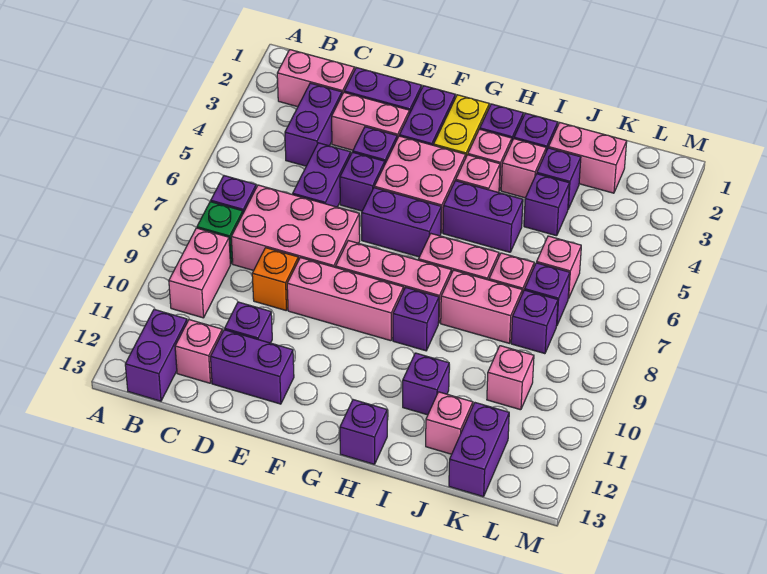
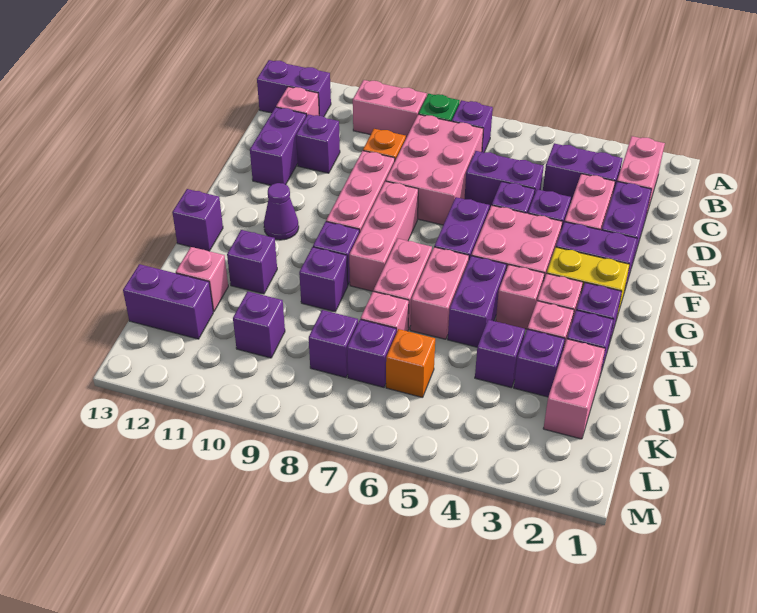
none -> purple cone G11 level 1
pink brick I8:J8 level 1 -> pink brick H6:I6 level 1
none -> purple brick I9 level 1
pink brick K6 level 1 -> orange brick K6 level 1
pink brick K10 level 1 -> purple brick K10 level 1

